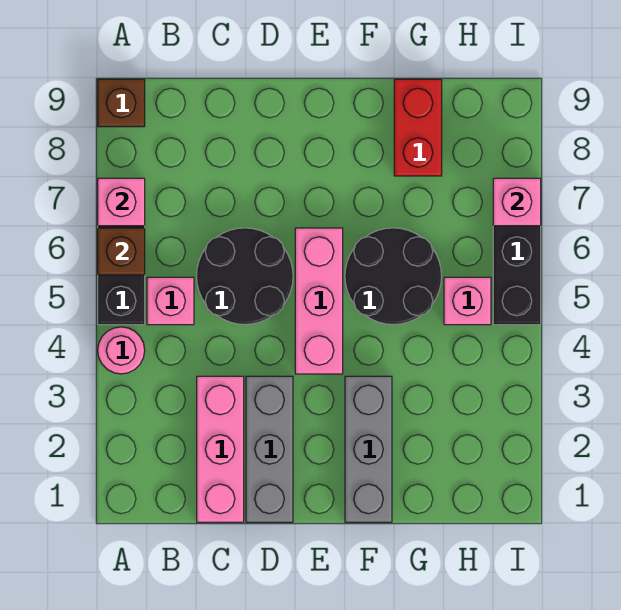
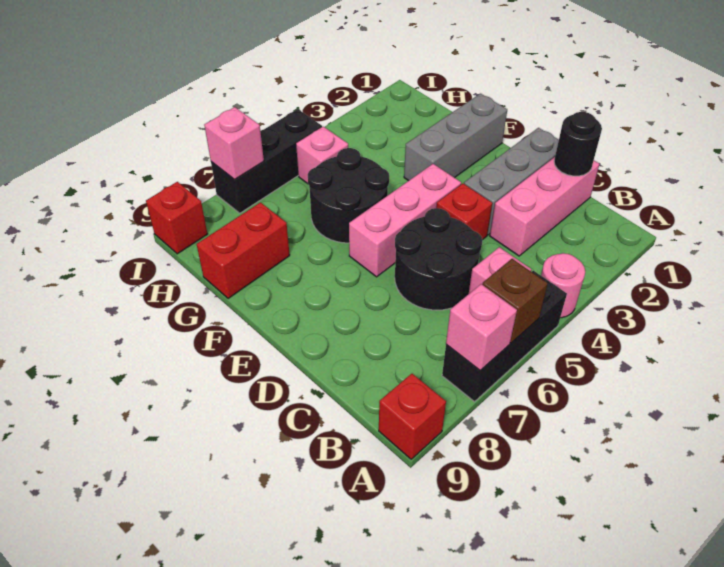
brown brick A9 level 1 -> red brick A9 level 1
none -> black round brick C1 level 2
none -> red brick D4 level 1
none -> red brick I9 level 1

